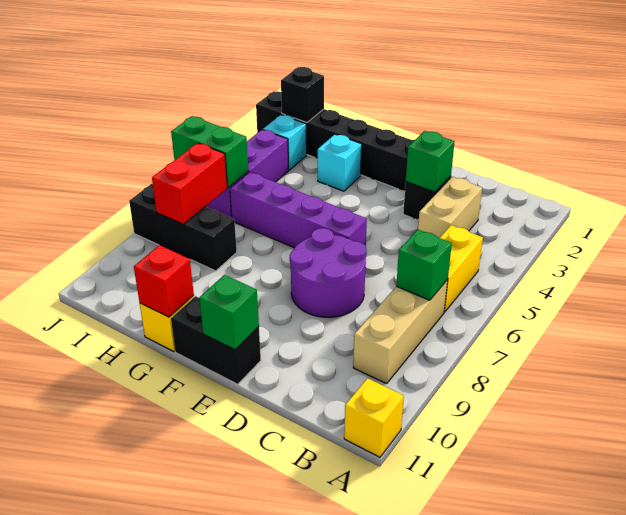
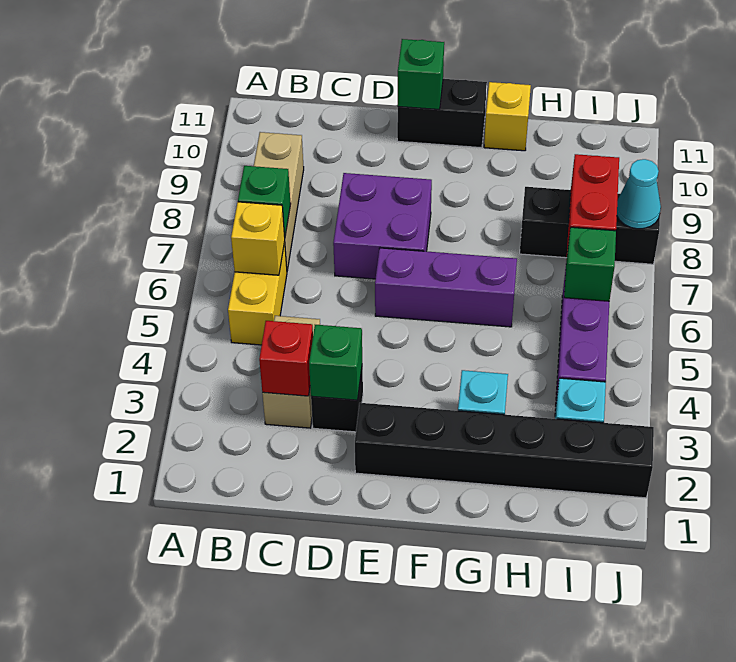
yellow brick A11 level 1 -> yellow brick B6 level 2
purple round brick D7:E8 level 1 -> purple brick D7:E8 level 1
purple brick E6:H6 level 1 -> purple brick E6:G6 level 1
red brick G11 level 2 -> red brick C3 level 2
black brick I2 level 2 -> none
green brick I6:J6 level 2 -> green brick I6 level 2
none -> cyan cone J8 level 2

